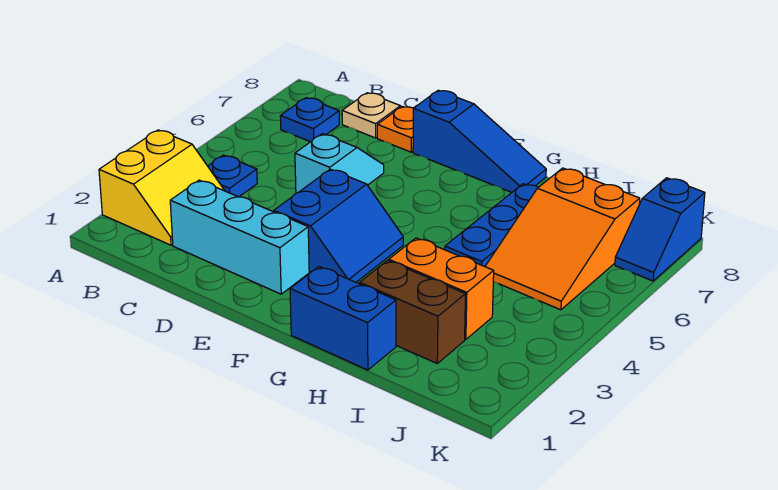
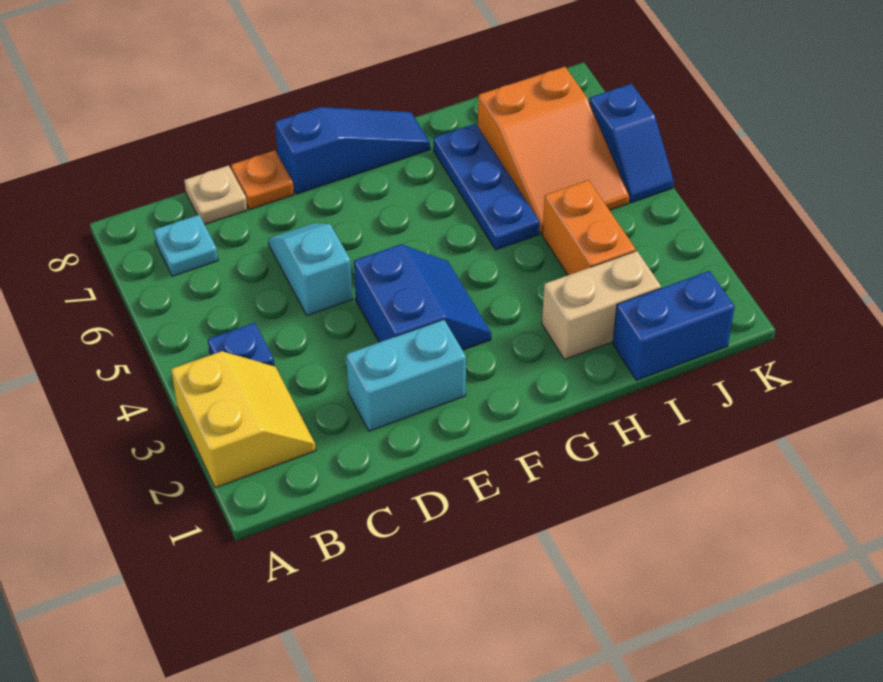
blue plate B7 level 1 -> cyan plate B7 level 1
cyan brick C2:E2 level 1 -> cyan brick D2:E2 level 1
blue brick G1:H1 level 1 -> blue brick I1:J1 level 1
brown brick H2:I2 level 1 -> tan brick H2:I2 level 1
orange brick H3:I3 level 1 -> orange brick I3:I4 level 1
blue slope K7:K8 level 1 top 8 -> blue slope K5:K6 level 1 top 6

